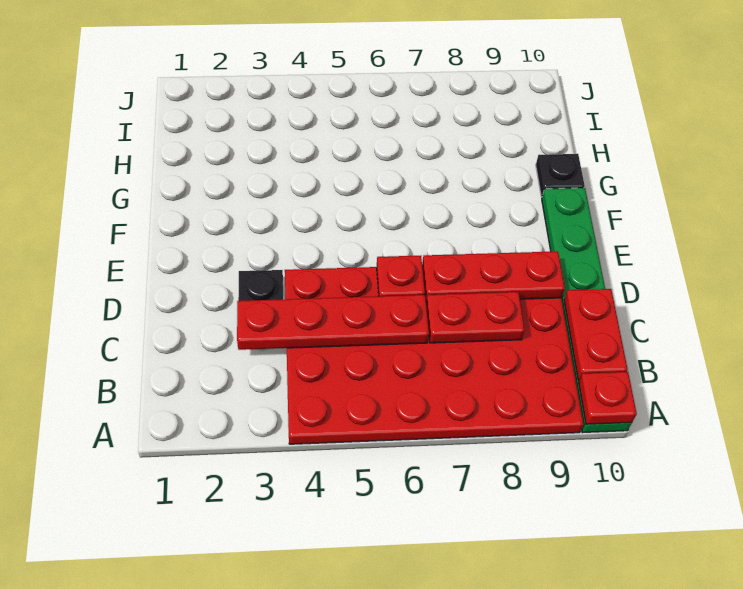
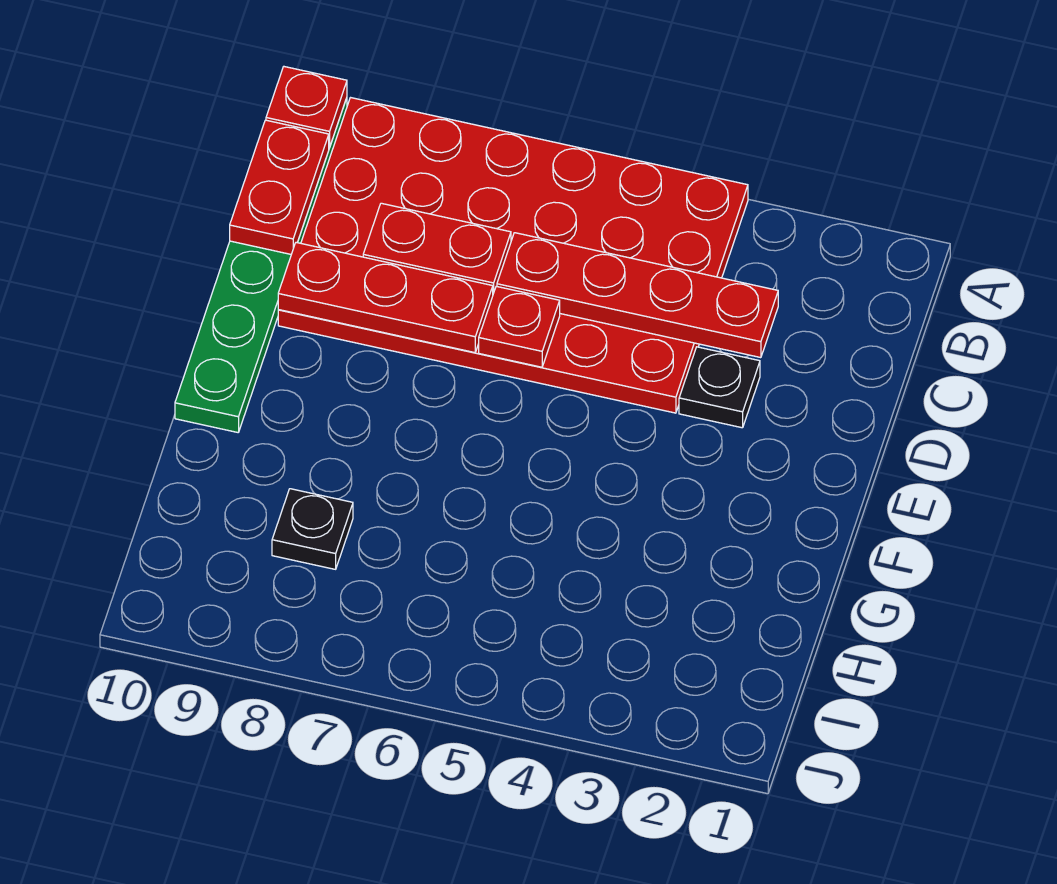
black plate G10 level 1 -> black plate H8 level 1

